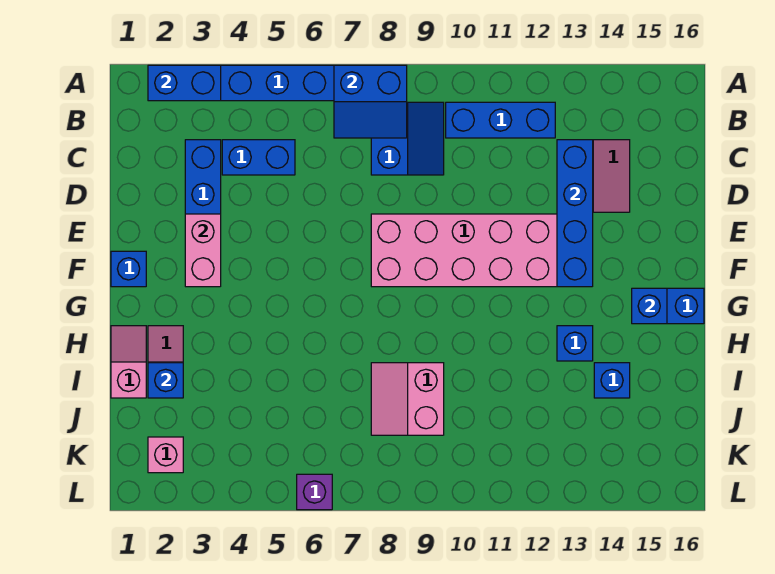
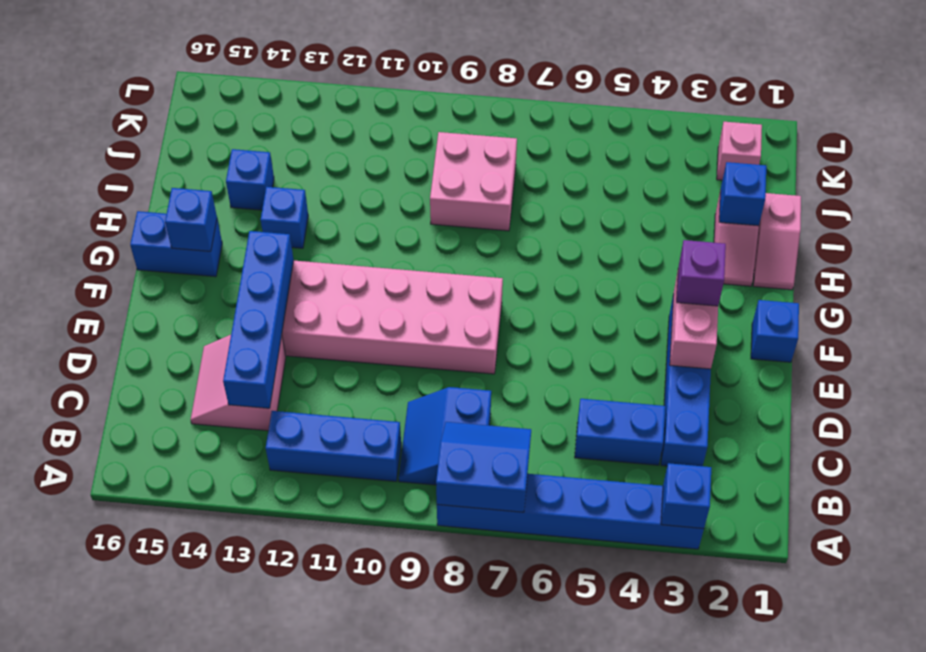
blue brick A2:A3 level 2 -> blue brick A3 level 2
pink slope I8:J9 level 1 top 9 -> pink brick I8:J9 level 1
purple brick L6 level 1 -> purple brick F3 level 3

